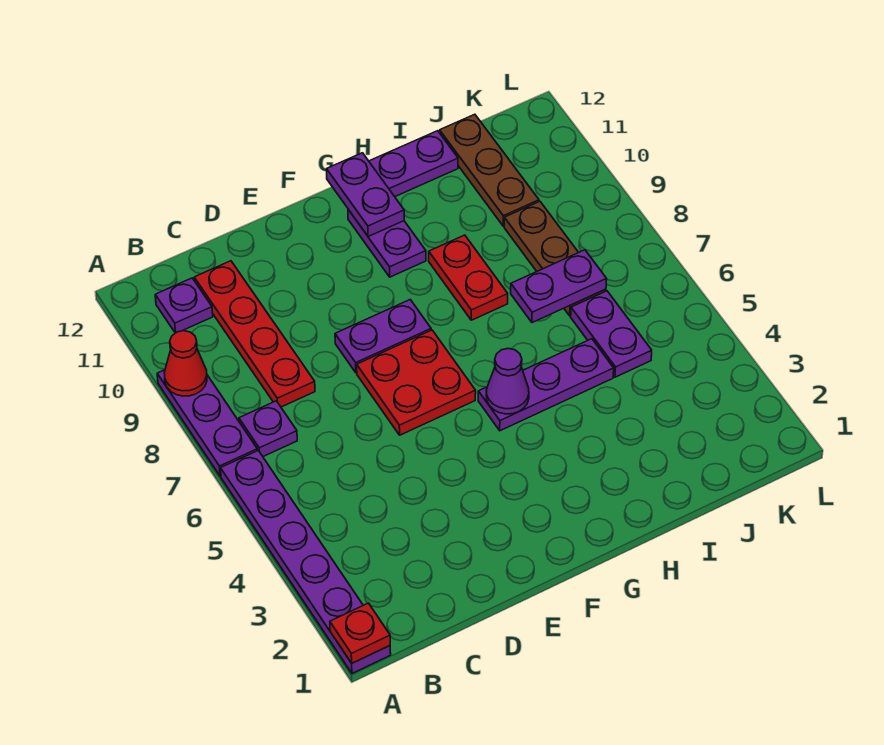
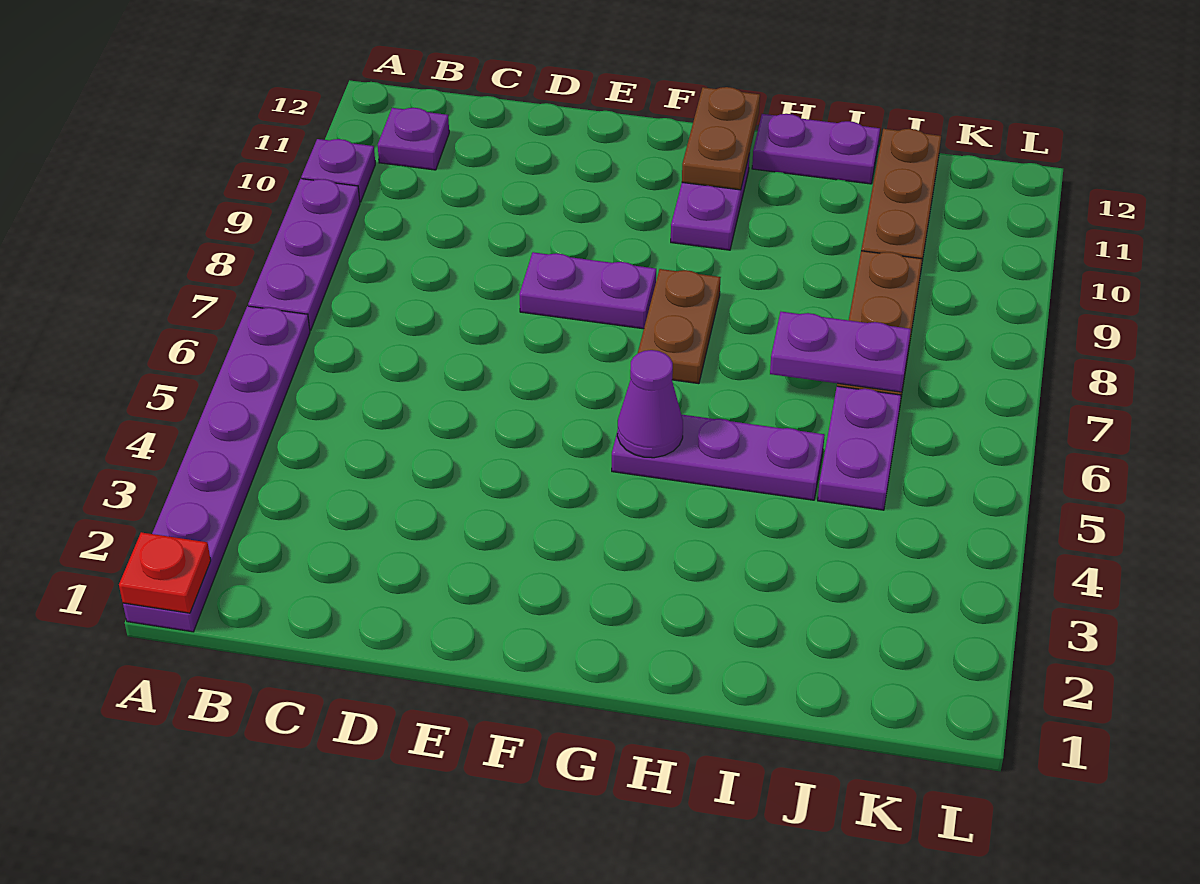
red cone A9 level 2 -> none
purple plate B7 level 1 -> purple plate A10 level 1
red plate C8:C11 level 1 -> none
red plate E6:F7 level 1 -> none
none -> brown plate G7:G8 level 1
purple plate G11:G12 level 2 -> brown plate G11:G12 level 2
red plate H8:H9 level 1 -> none

